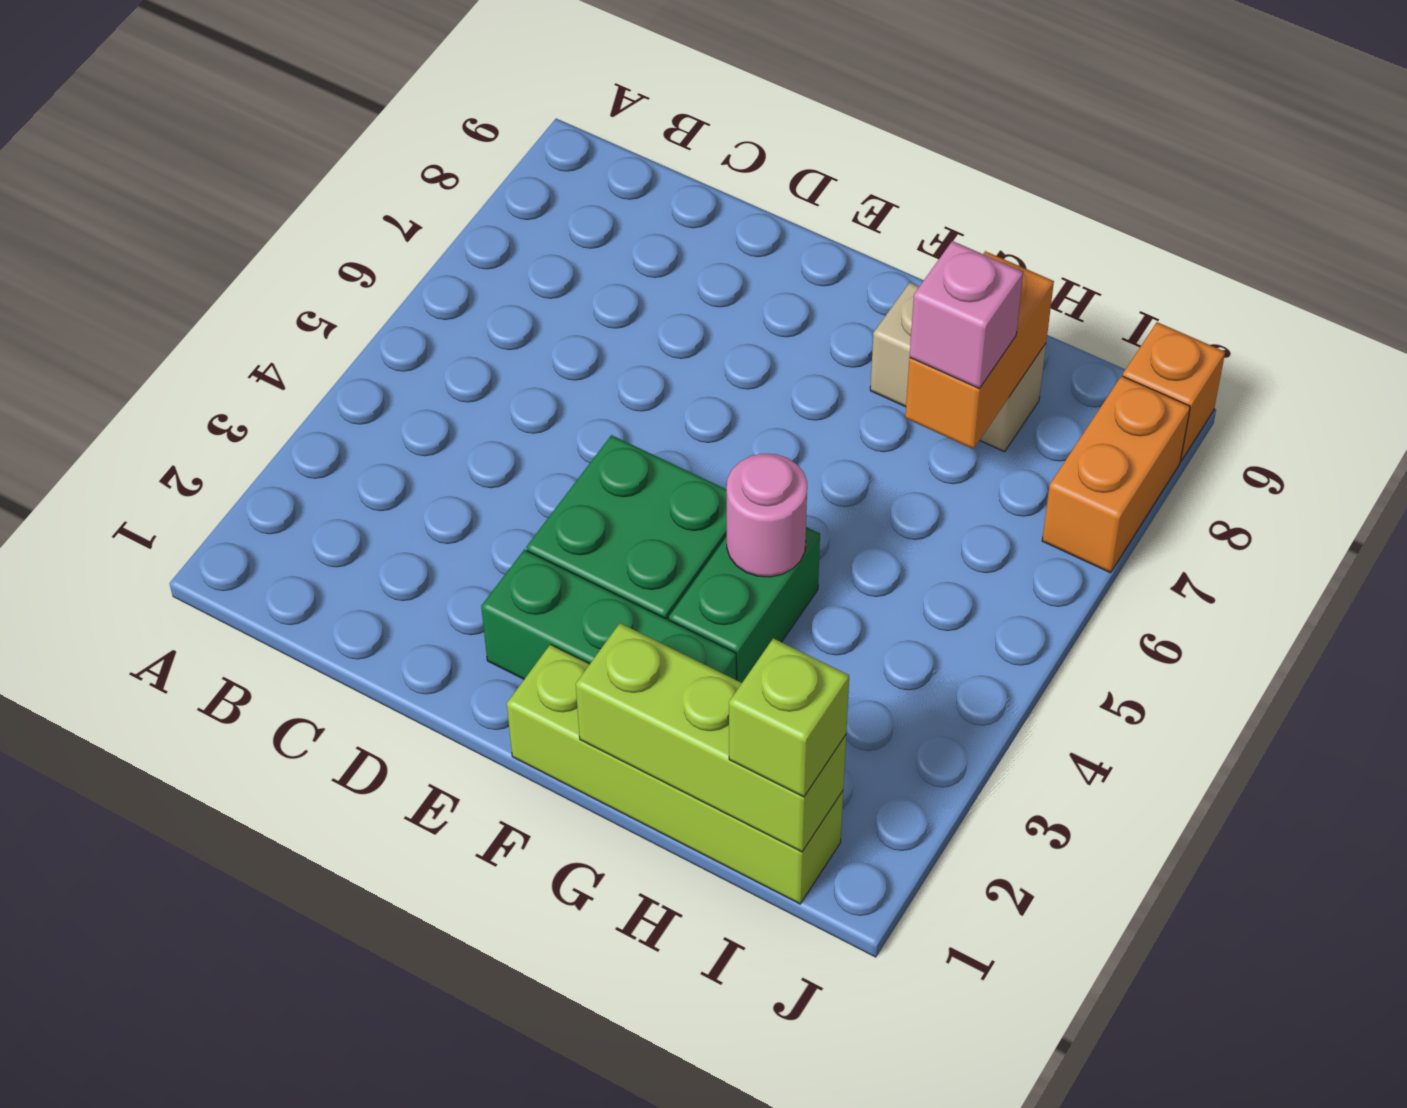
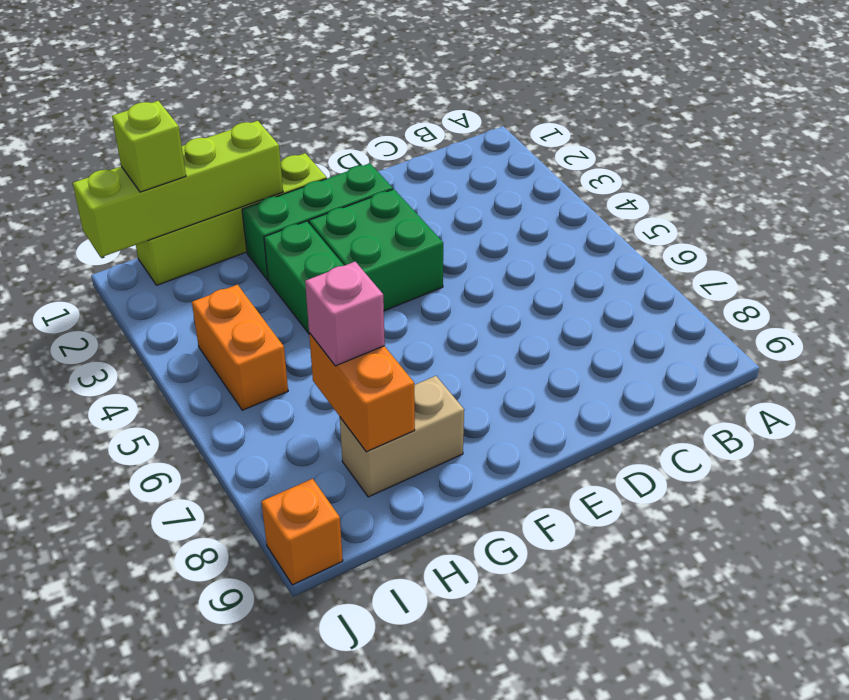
lime brick G1:I1 level 2 -> lime brick G1:J1 level 2
pink round brick G4 level 2 -> none
orange brick J7:J8 level 1 -> orange brick I4:I5 level 1

